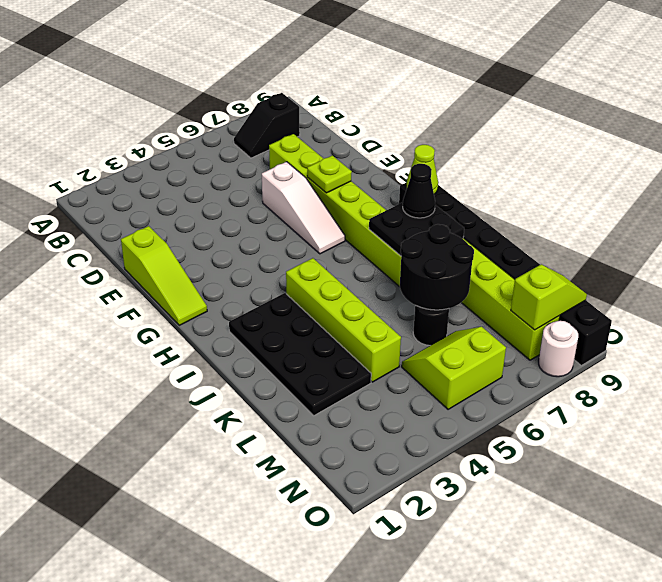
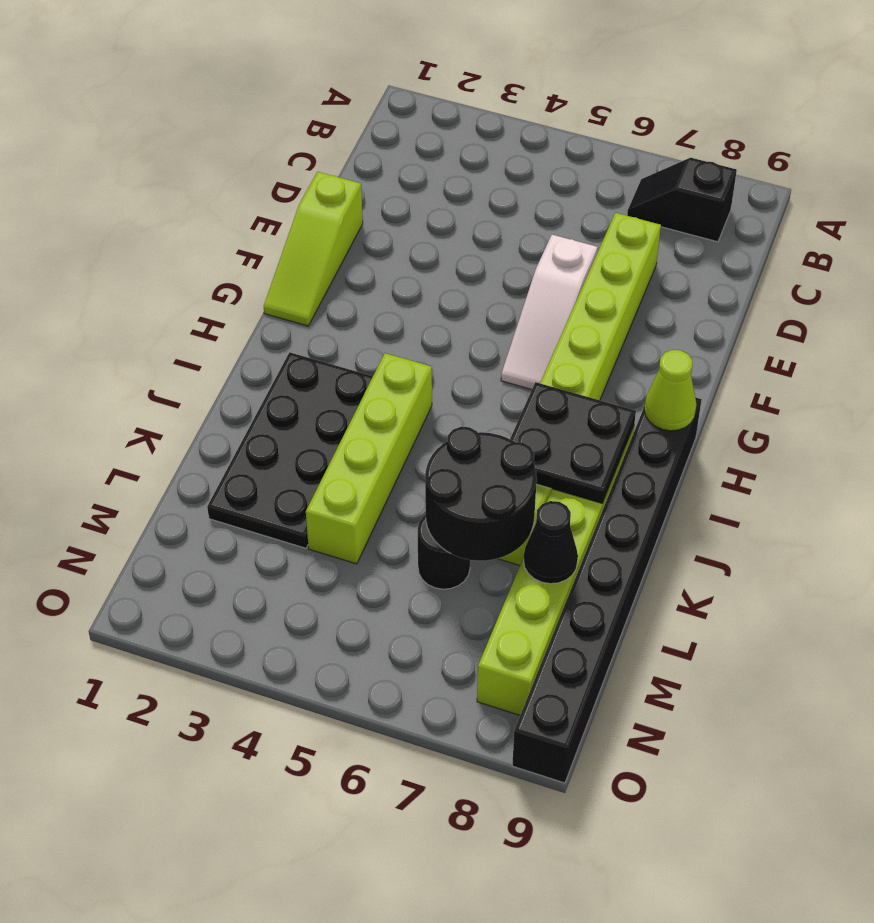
lime plate F7 level 2 -> none
black cone I8 level 3 -> black cone L8 level 2
lime slope M5:N6 level 1 top N -> none
lime slope N8:N9 level 2 top 8 -> none
white round brick O8 level 1 -> none

